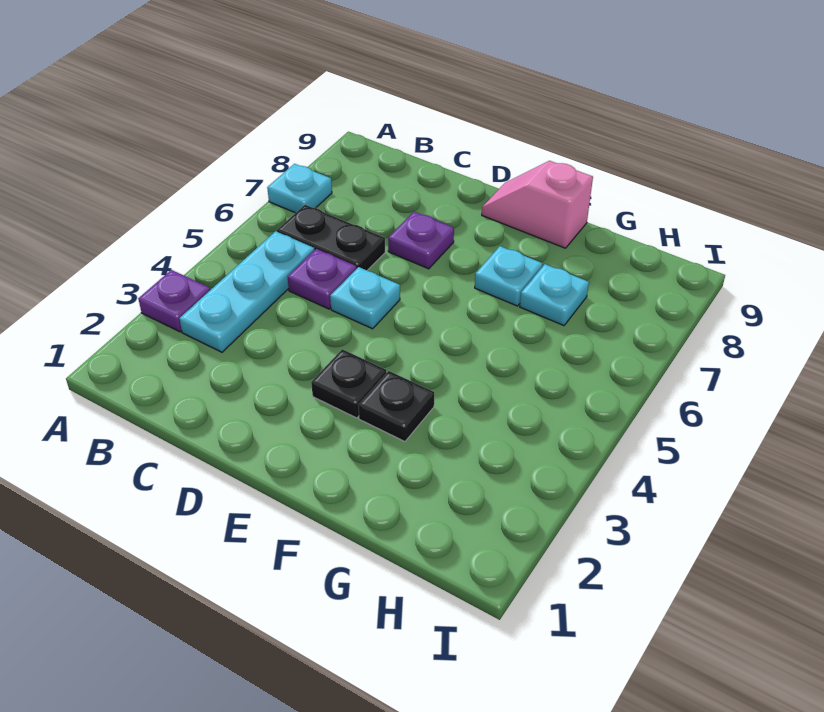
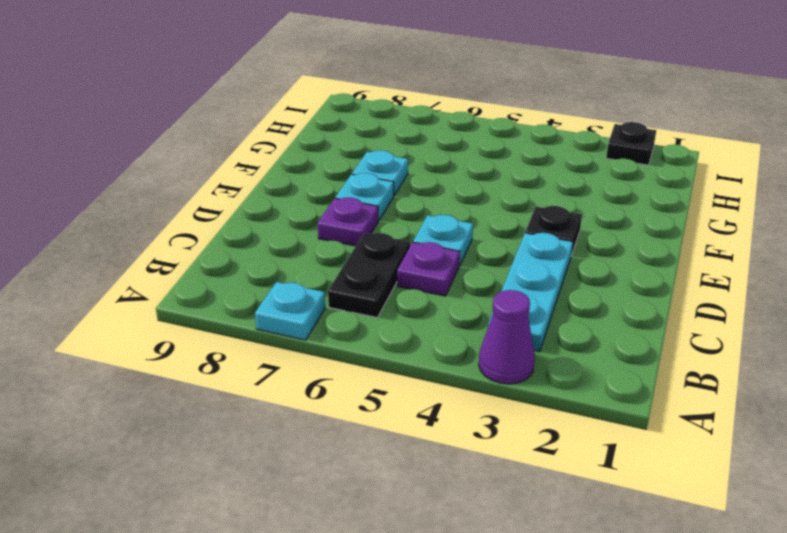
purple plate A3 level 1 -> purple cone A3 level 1
cyan plate B3:B5 level 1 -> cyan plate B3:D3 level 1
pink slope E9:F9 level 1 top F -> none
black plate F3 level 1 -> black plate I2 level 1
cyan plate G7 level 1 -> cyan plate E7 level 1

